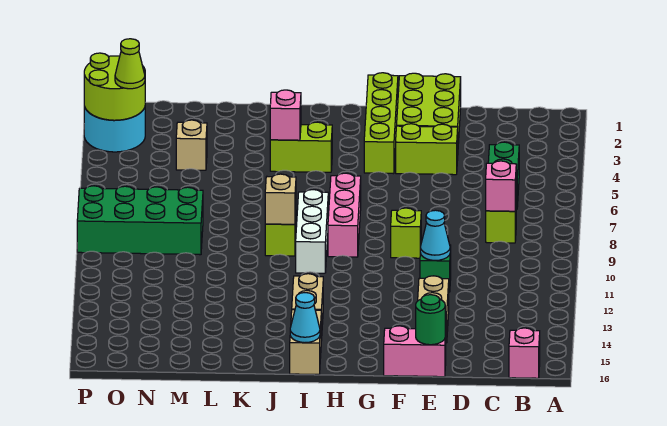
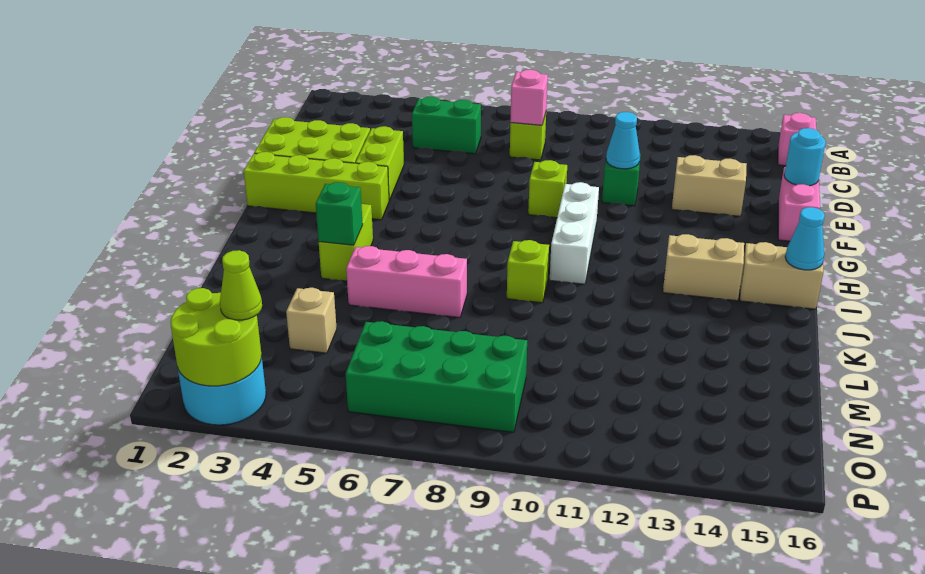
green round brick E16 level 2 -> cyan round brick E16 level 2
pink brick H7:H9 level 1 -> pink brick K5:K7 level 1
white brick I8:I10 level 1 -> white brick G10:I10 level 1
pink brick J4 level 2 -> green brick J4 level 2
tan brick J9 level 2 -> none
green brick M8:P9 level 1 -> green brick N6:O9 level 1

